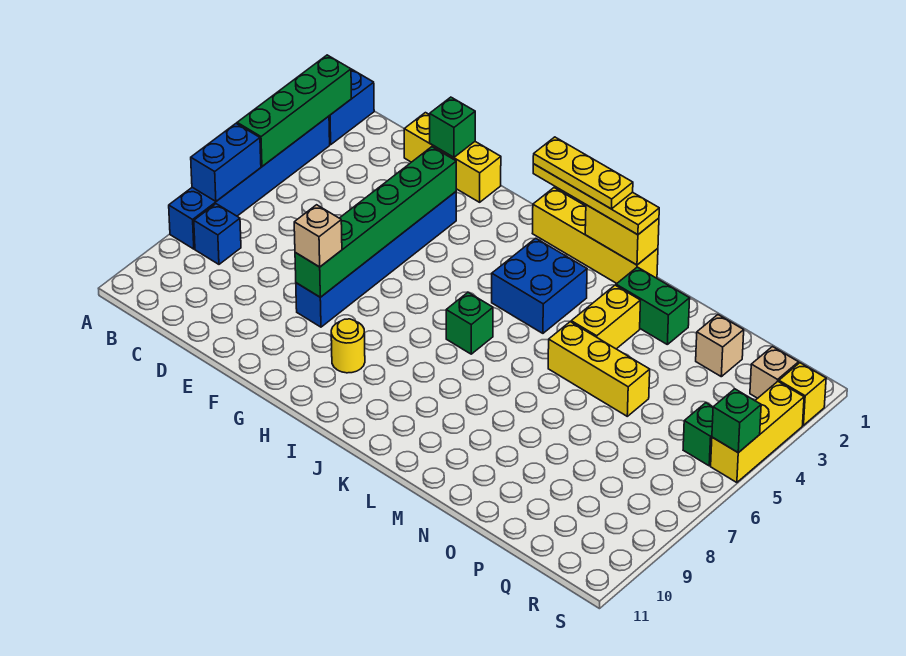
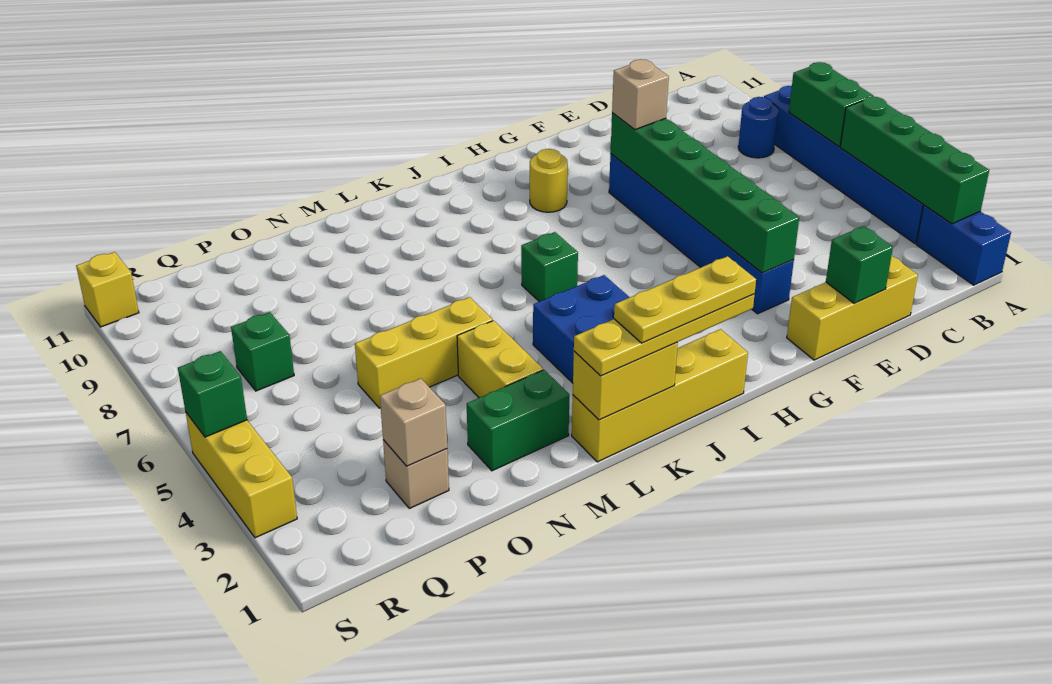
blue brick A6:A7 level 2 -> green brick A6:A7 level 2
blue brick B8 level 1 -> blue round brick B8 level 1
tan brick R2 level 1 -> tan brick P2 level 2
green brick R5 level 1 -> green brick Q7 level 1
yellow brick S2 level 1 -> yellow brick S11 level 1

